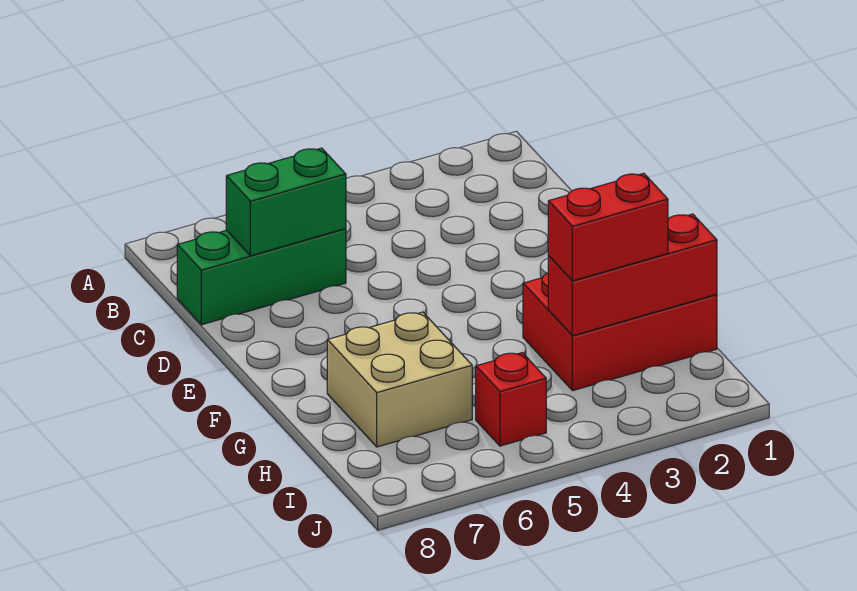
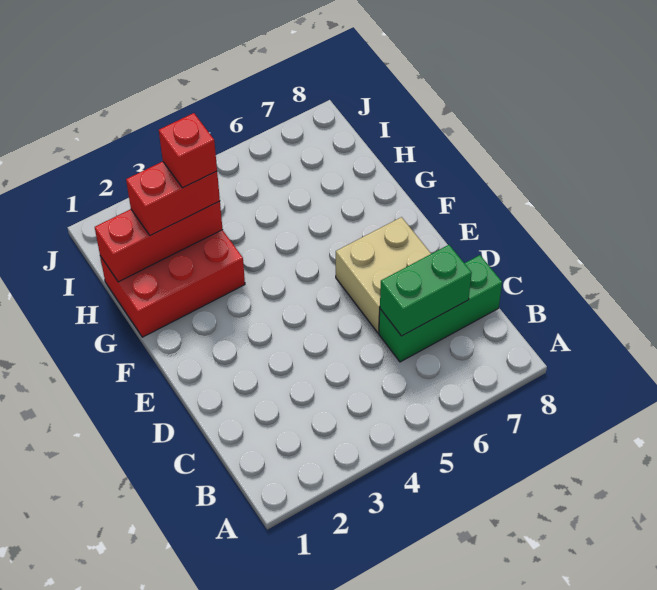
tan brick G6:H7 level 1 -> tan brick D6:E7 level 1
red brick I5 level 1 -> red brick H3 level 4

